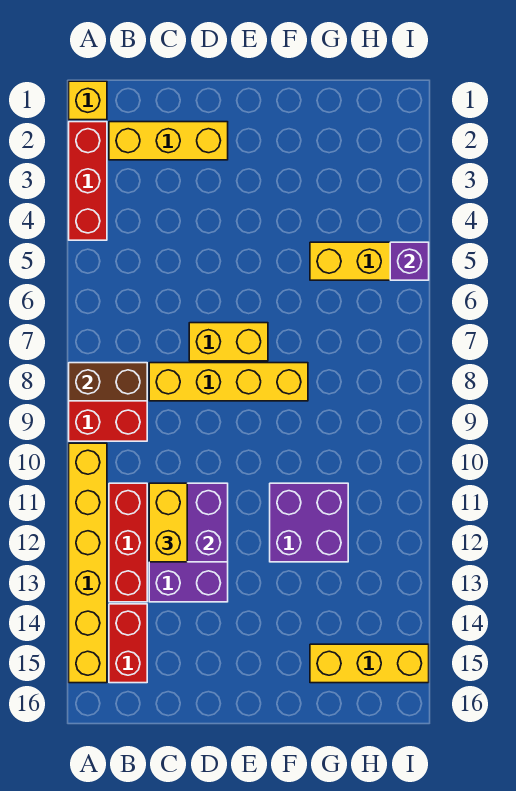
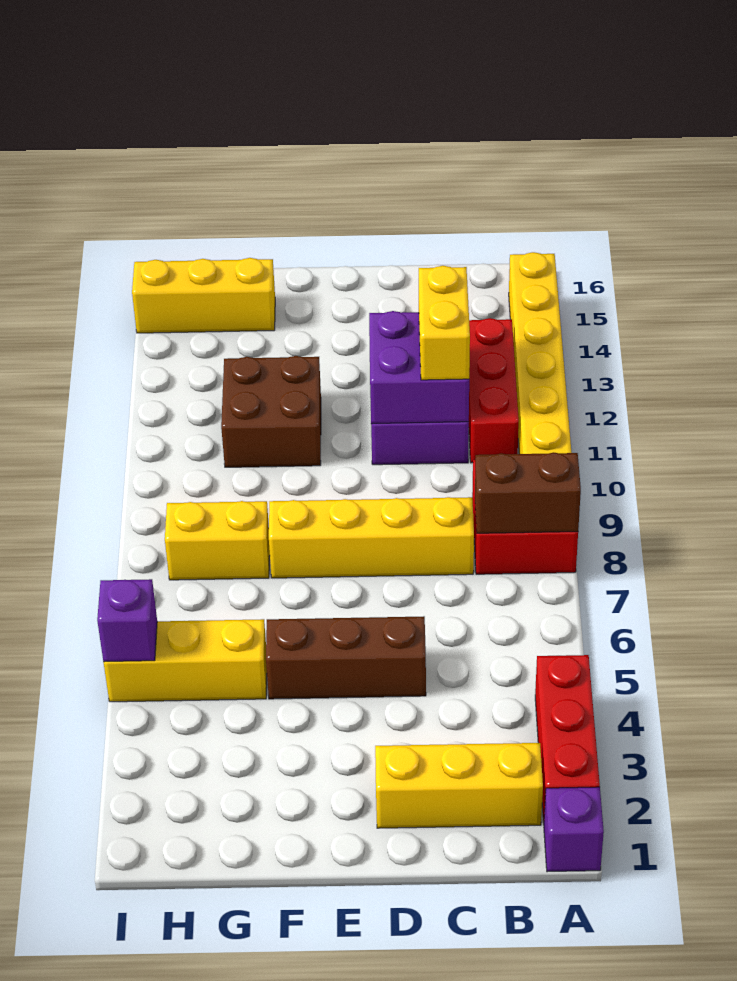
yellow brick A1 level 1 -> purple brick A1 level 1
red brick B14:B15 level 1 -> none
none -> brown brick D5:F5 level 1
yellow brick D7:E7 level 1 -> yellow brick G8:H8 level 1
purple brick F11:G12 level 1 -> brown brick F11:G12 level 1

